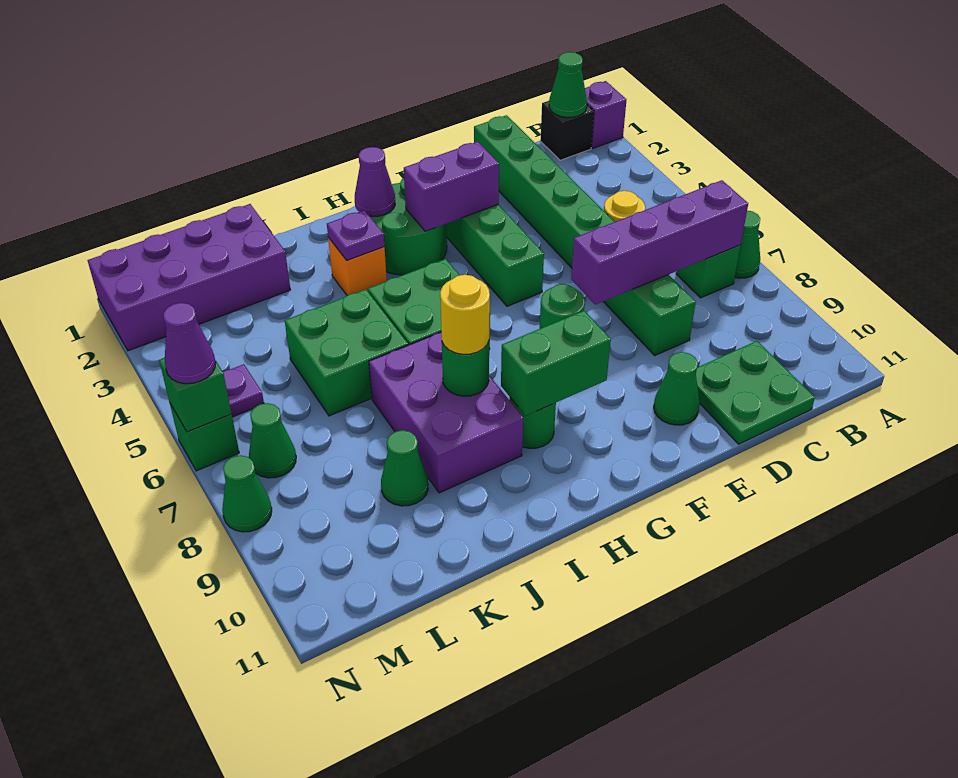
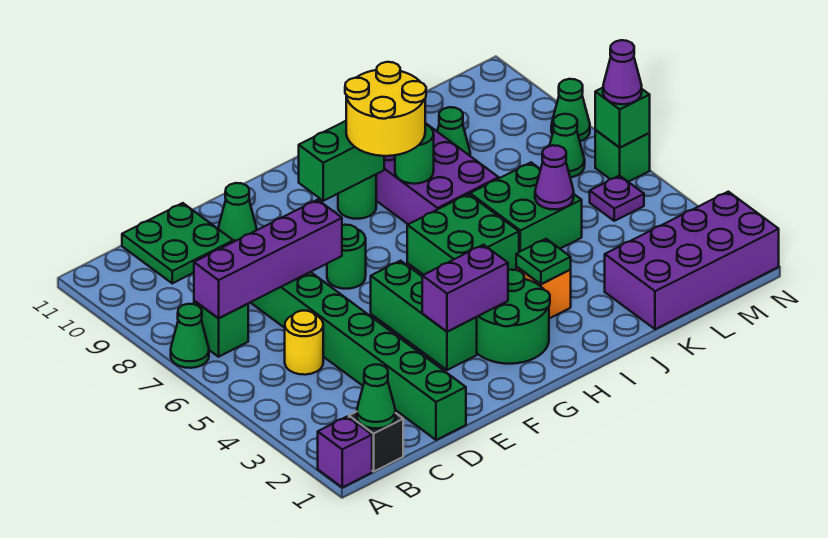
purple cone H2 level 2 -> purple cone K5 level 2
purple plate I3 level 2 -> green plate I3 level 2
yellow round brick I8 level 3 -> yellow round brick H8:I9 level 3

